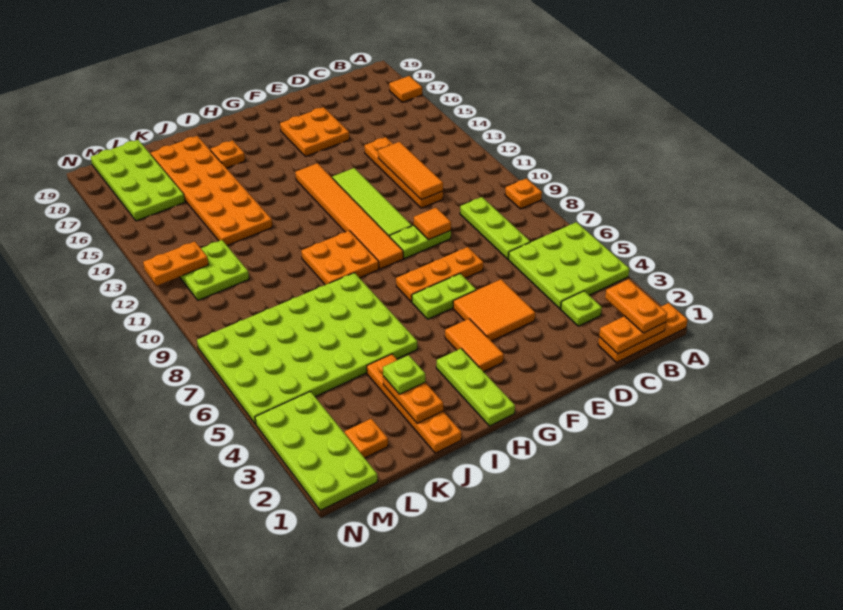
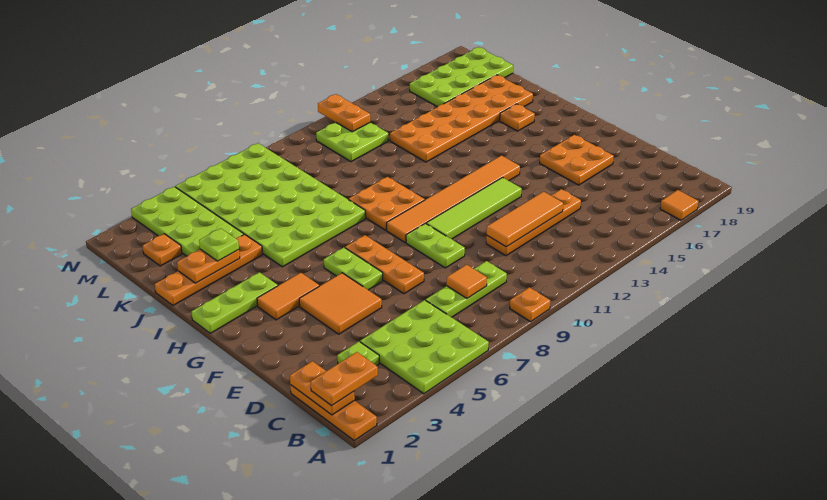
orange tile E9 level 2 -> orange tile C8 level 2
lime plate M1:N4 level 1 -> lime plate K3:N4 level 1

